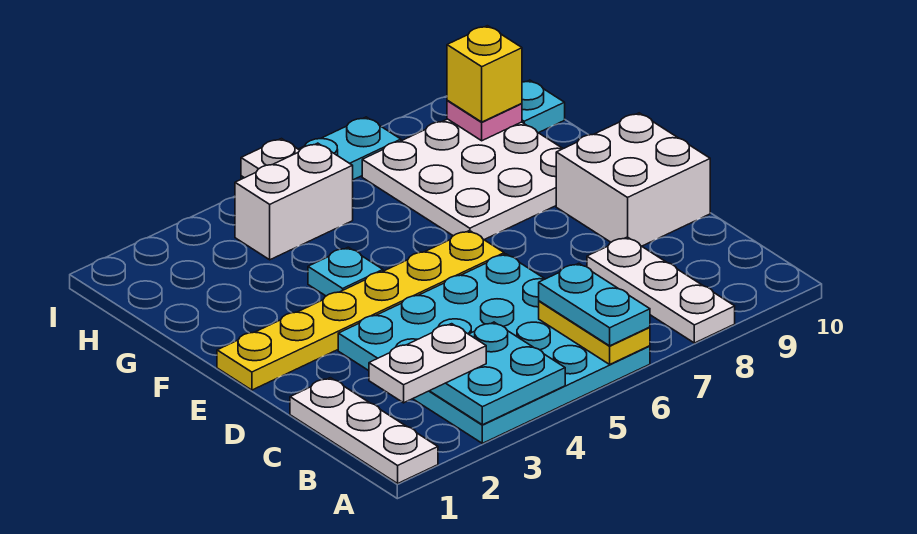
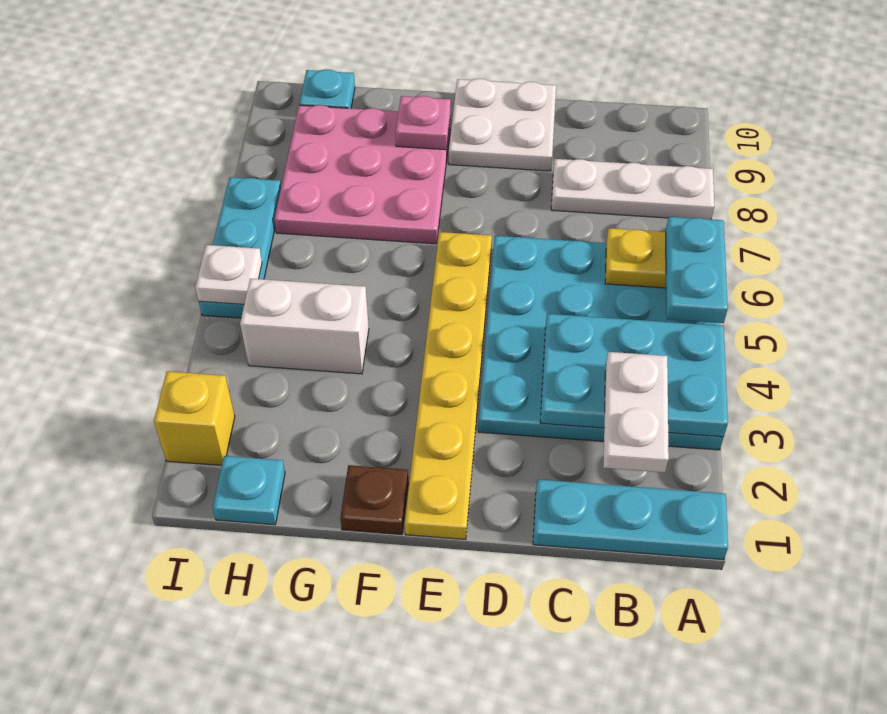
white plate A1:C1 level 1 -> cyan plate A1:C1 level 1
cyan plate A3:B4 level 2 -> cyan plate A3:C4 level 2
cyan plate A6:B6 level 3 -> cyan plate A5:A6 level 3
white brick D9:E10 level 1 -> white plate D9:E10 level 1
none -> brown plate F1 level 1
cyan plate F4 level 1 -> cyan plate H1 level 1
white plate F7:H9 level 1 -> pink plate F7:H9 level 1
white brick H4:H5 level 1 -> white brick G4:H4 level 1
pink plate H9 level 2 -> pink plate F9 level 2
yellow brick H9 level 3 -> yellow brick I2 level 1

